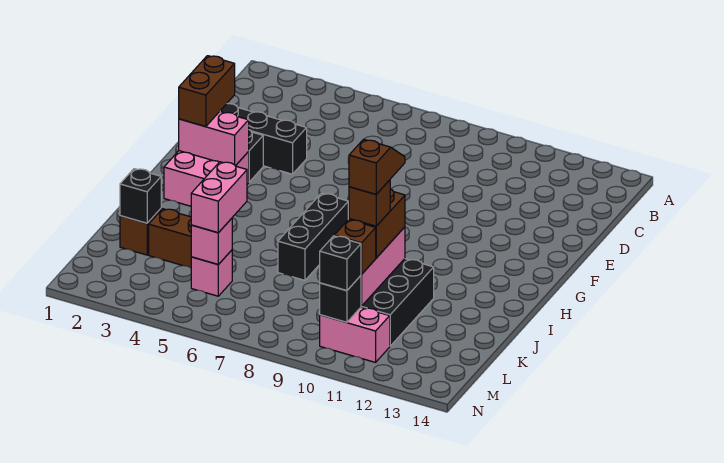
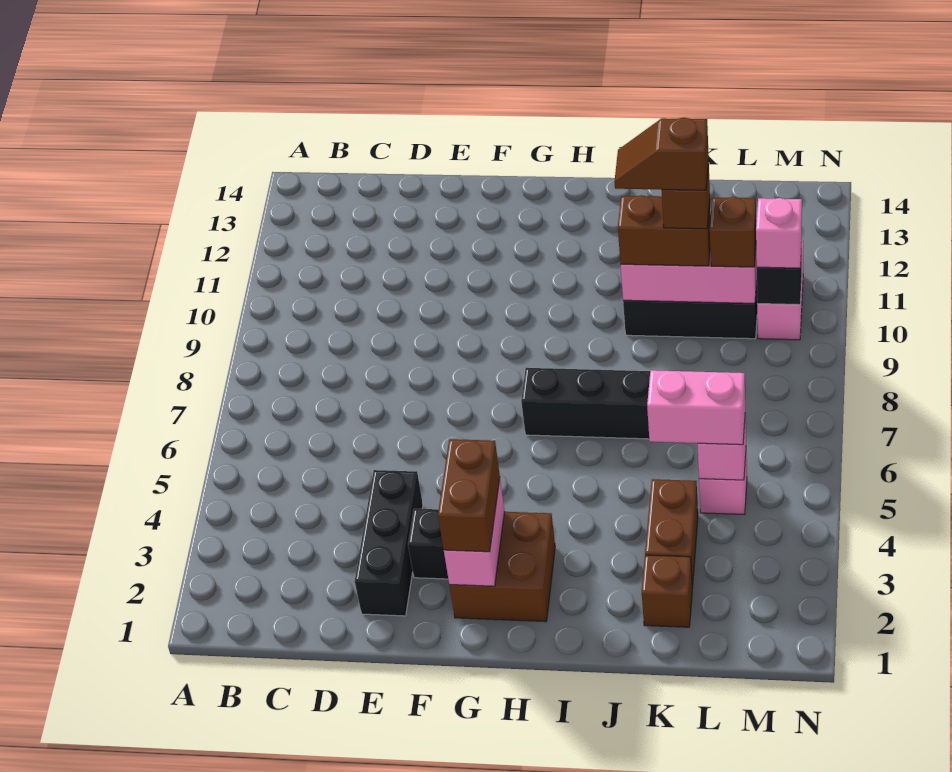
brown brick F2:G2 level 3 -> brown brick G2:G3 level 3
pink brick G2:H3 level 1 -> brown brick G2:H3 level 1
black brick K2 level 2 -> none
black brick M10 level 3 -> pink brick M10 level 3

